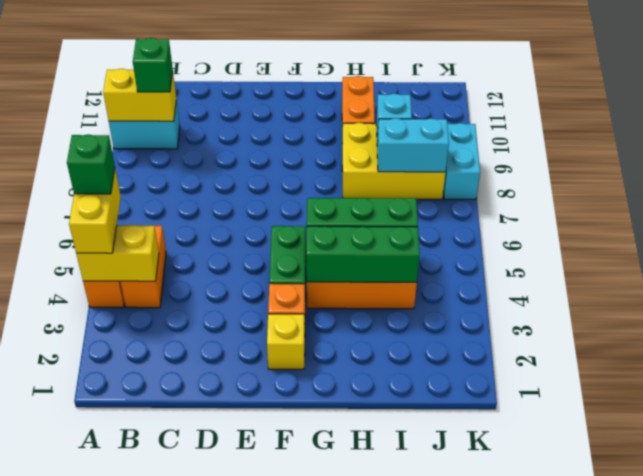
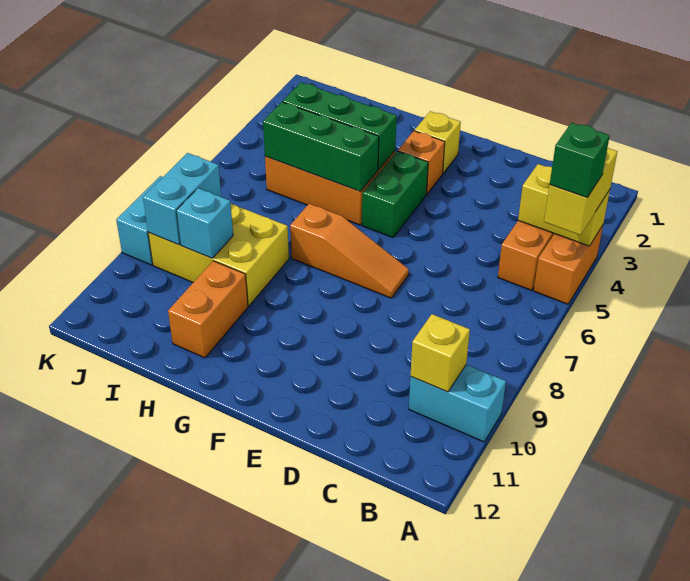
yellow brick A10:B10 level 2 -> yellow brick B10 level 2
green brick B10 level 3 -> none
none -> orange slope E7:G7 level 1 top G
cyan brick I8:J8 level 2 -> cyan brick J8:J9 level 2

